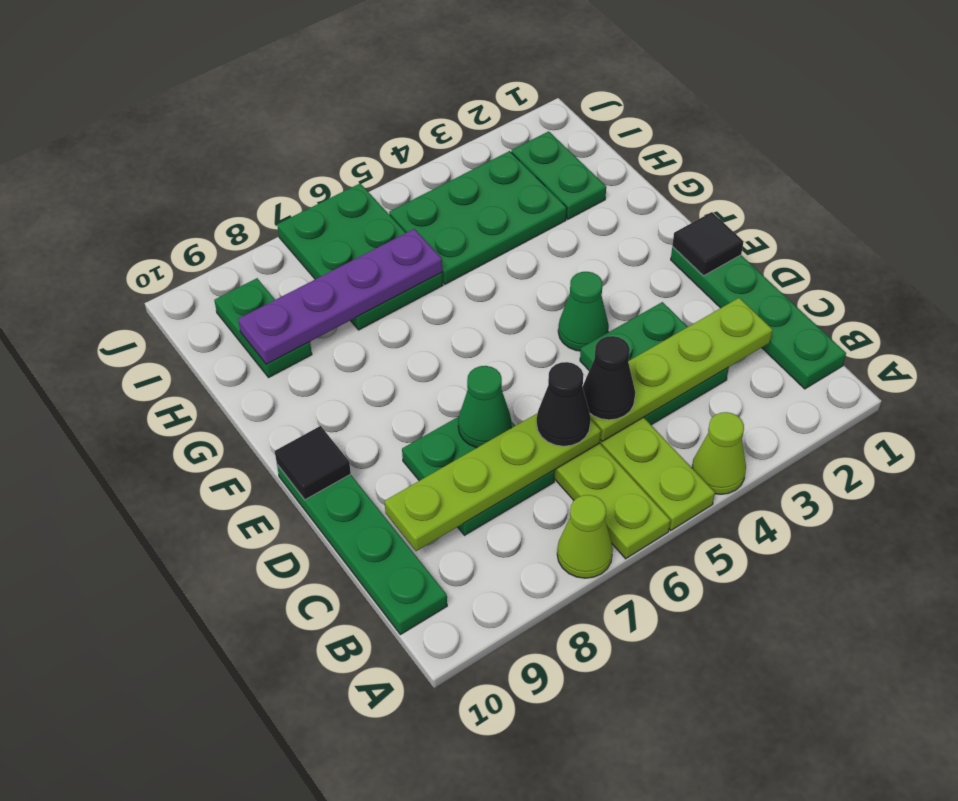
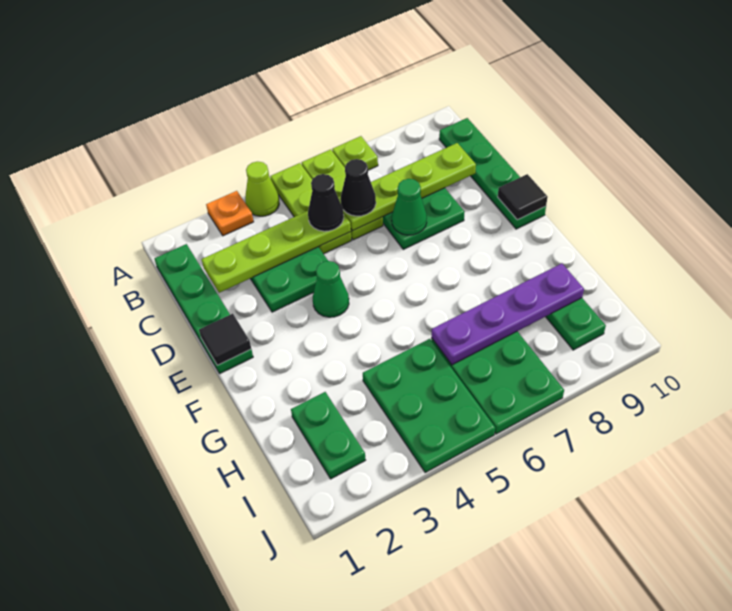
none -> orange plate A3 level 1
lime cone A7 level 1 -> lime plate A7 level 1
green plate H3:I5 level 1 -> green plate H4:J5 level 1

